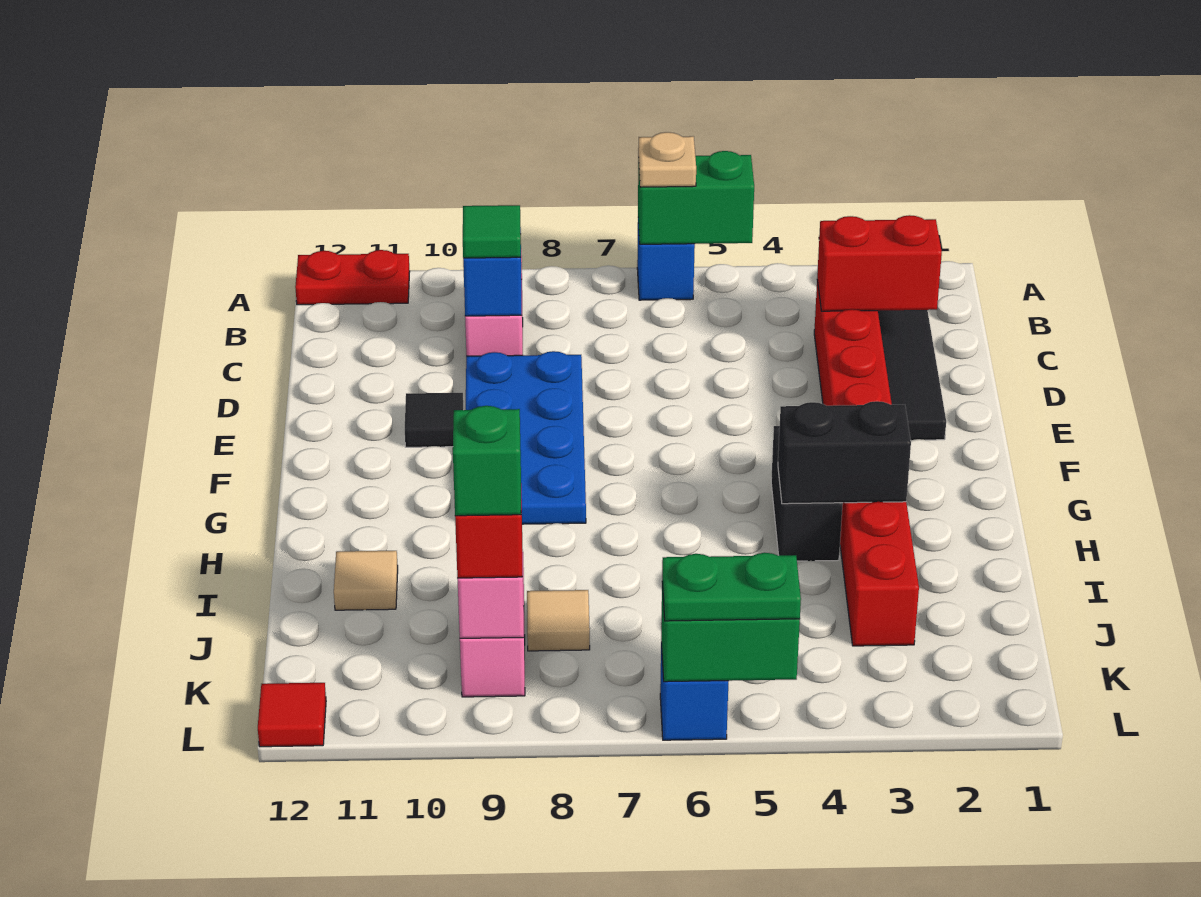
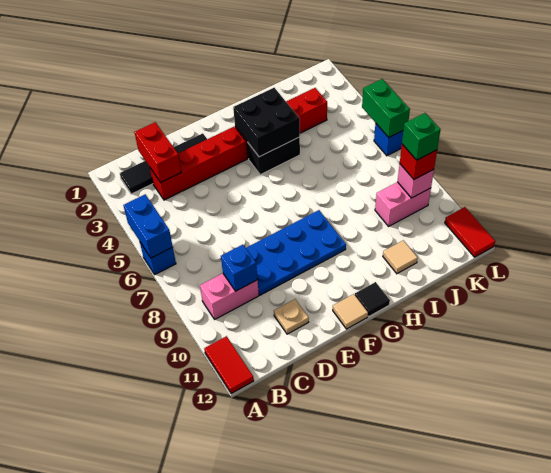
green brick A5:A6 level 2 -> blue brick A5:A6 level 2
tan plate A6 level 3 -> tan plate D11 level 1
red plate A11:A12 level 1 -> red tile A11:A12 level 1
green tile C9 level 3 -> none
black tile E10 level 1 -> black tile G12 level 1
black brick H3:H4 level 2 -> black brick G3:H4 level 2
tan tile J8 level 1 -> tan tile F12 level 1
green plate L5:L6 level 3 -> none
red tile L12 level 1 -> red tile L11:L12 level 1

